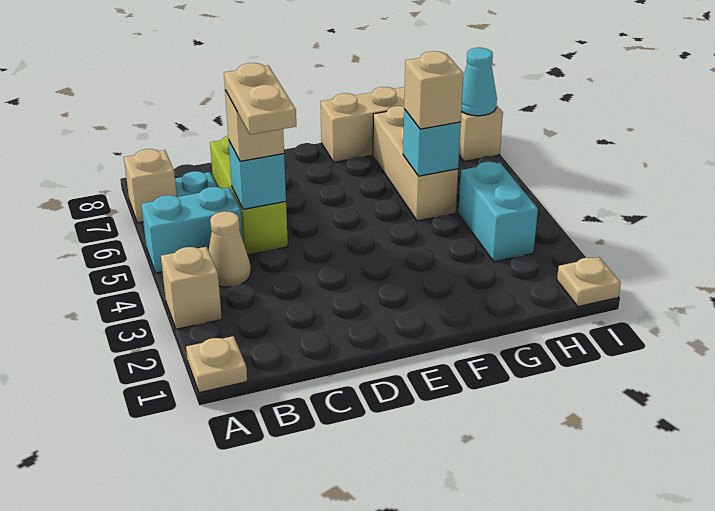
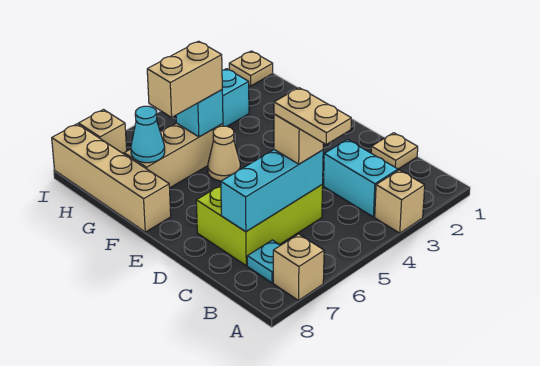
tan plate A1 level 1 -> tan plate C1 level 1
cyan brick A5:B5 level 1 -> cyan brick B3:C3 level 1
tan cone B4 level 1 -> tan cone F5 level 1
tan plate C4:C5 level 4 -> tan plate B5:C5 level 4
lime brick C5:C7 level 1 -> lime brick C5:D7 level 1
cyan brick C5 level 2 -> cyan brick C5:C7 level 2
tan brick G5 level 3 -> tan brick G5:G6 level 3
cyan cone I7 level 2 -> cyan cone G7 level 2

